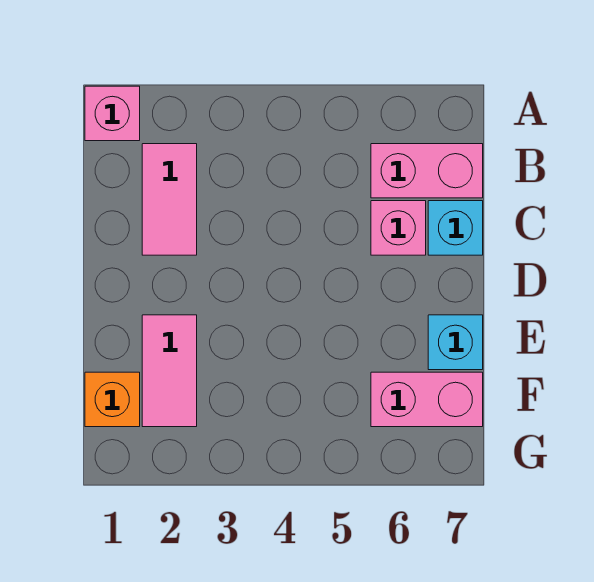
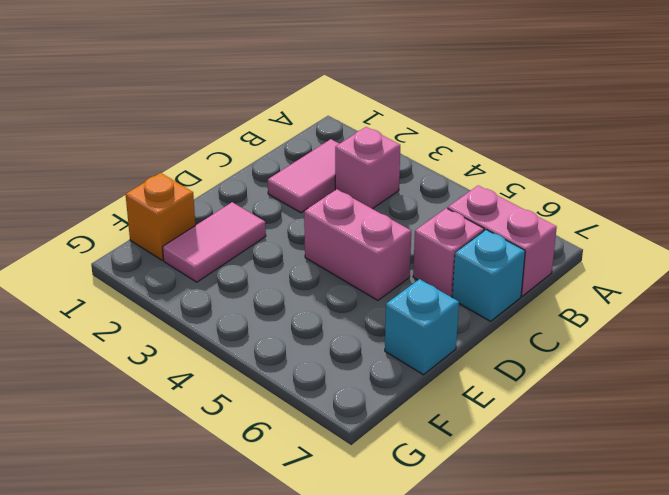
pink brick A1 level 1 -> pink brick B3 level 1
pink brick F6:F7 level 1 -> pink brick D4:D5 level 1

